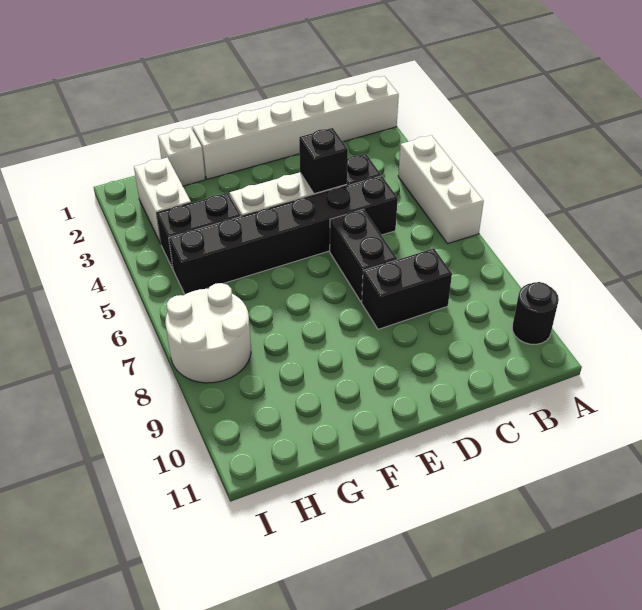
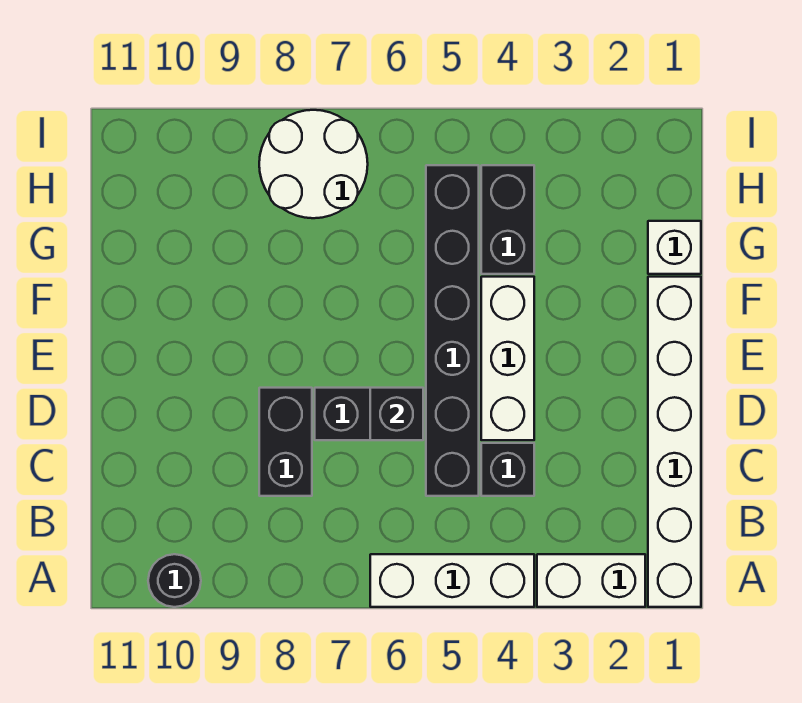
black brick D4 level 2 -> black brick D6 level 2
white brick H2:H3 level 1 -> white brick A2:A3 level 1

